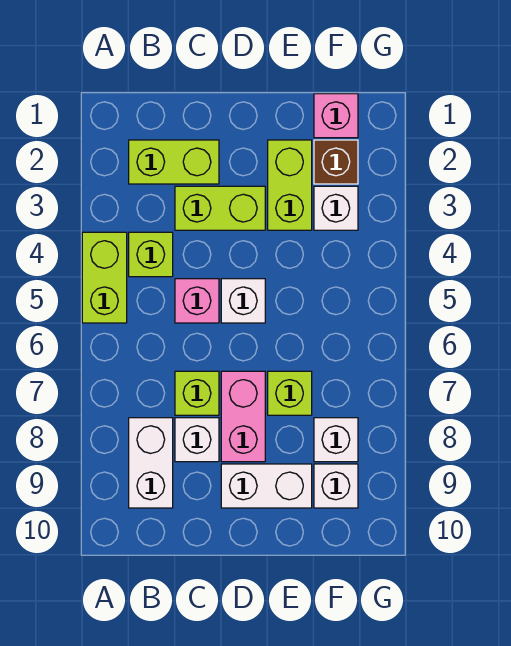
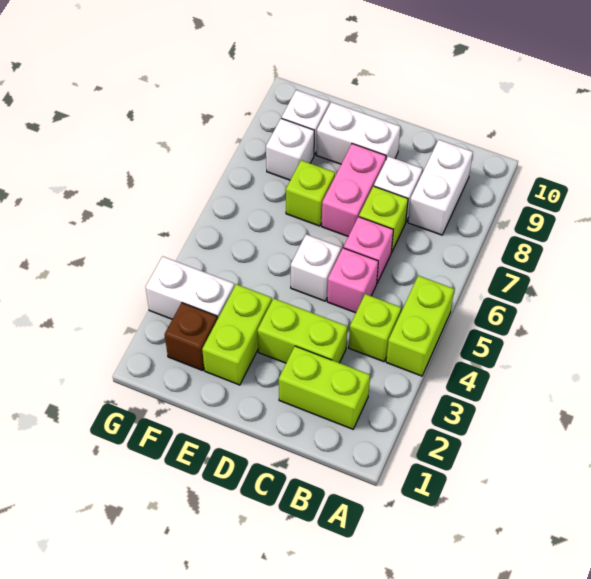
pink brick F1 level 1 -> pink brick C6 level 1
white brick F3 level 1 -> white brick F3:G3 level 1

